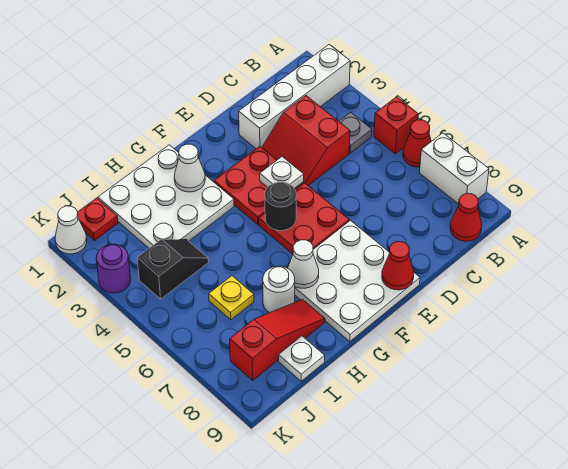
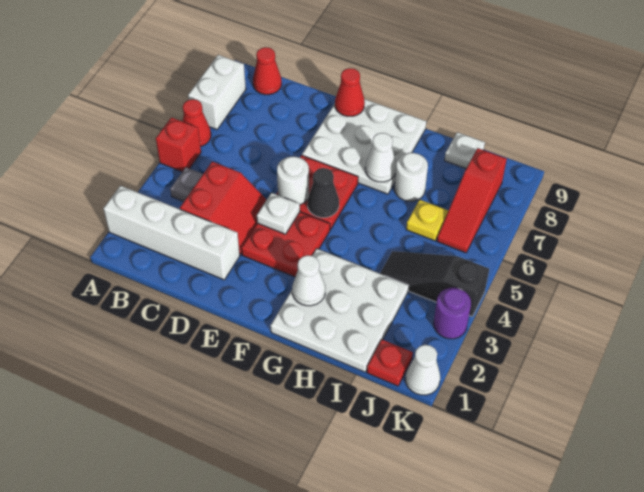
none -> white round brick E5 level 2
black round brick F5 level 2 -> black cone F5 level 2
red slope H8:J8 level 1 top J -> red slope J6:J8 level 1 top 8
black slope I4:J4 level 1 top J -> black slope I4:K4 level 1 top K

